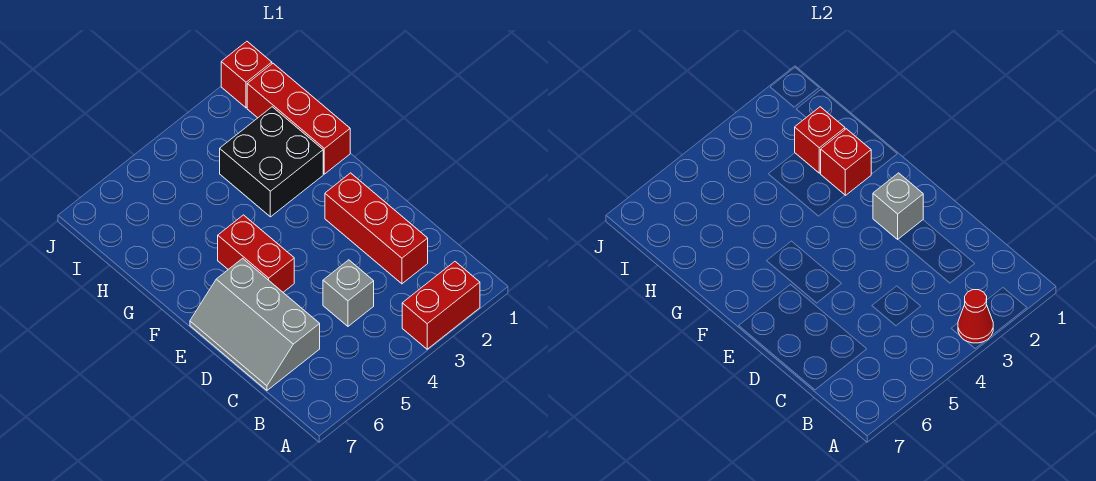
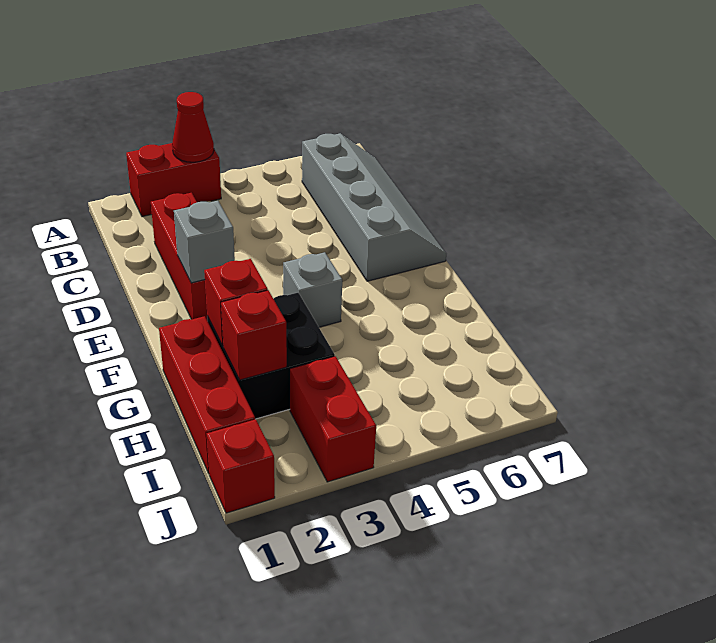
grey brick C4 level 1 -> grey brick F4 level 1
grey slope C6:E7 level 1 top 6 -> grey slope B6:E7 level 1 top 6
red brick E5:F5 level 1 -> red brick I3:J3 level 1

